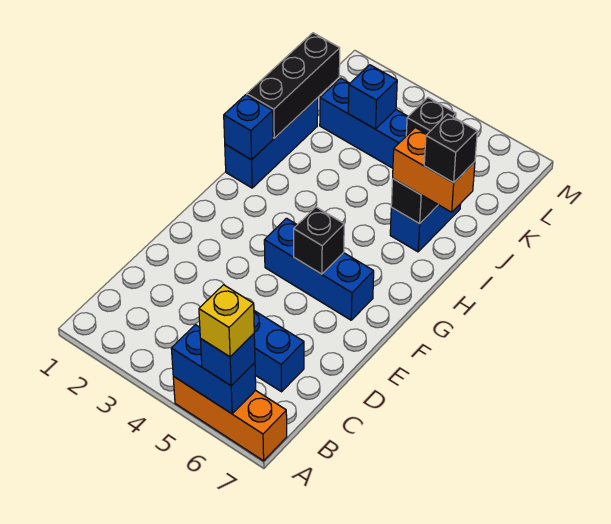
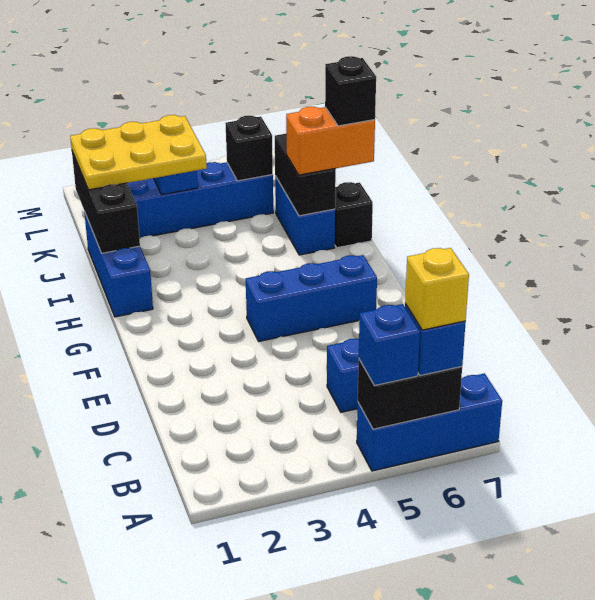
orange brick A5:A7 level 1 -> blue brick A5:A7 level 1
blue brick A5:A6 level 2 -> black brick A5:A6 level 2
black brick F5 level 2 -> black brick I7 level 1
blue brick H1 level 2 -> blue brick A5 level 3
none -> yellow plate J1:K3 level 3

